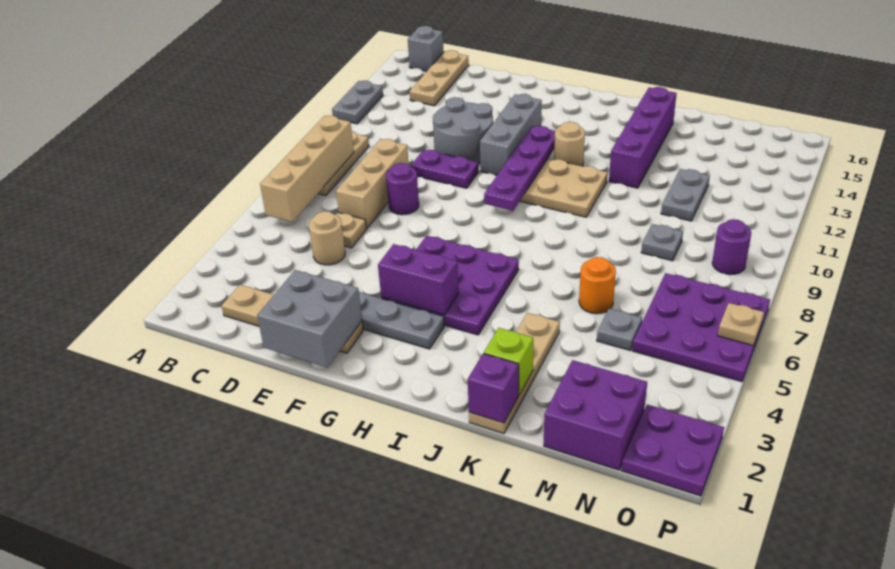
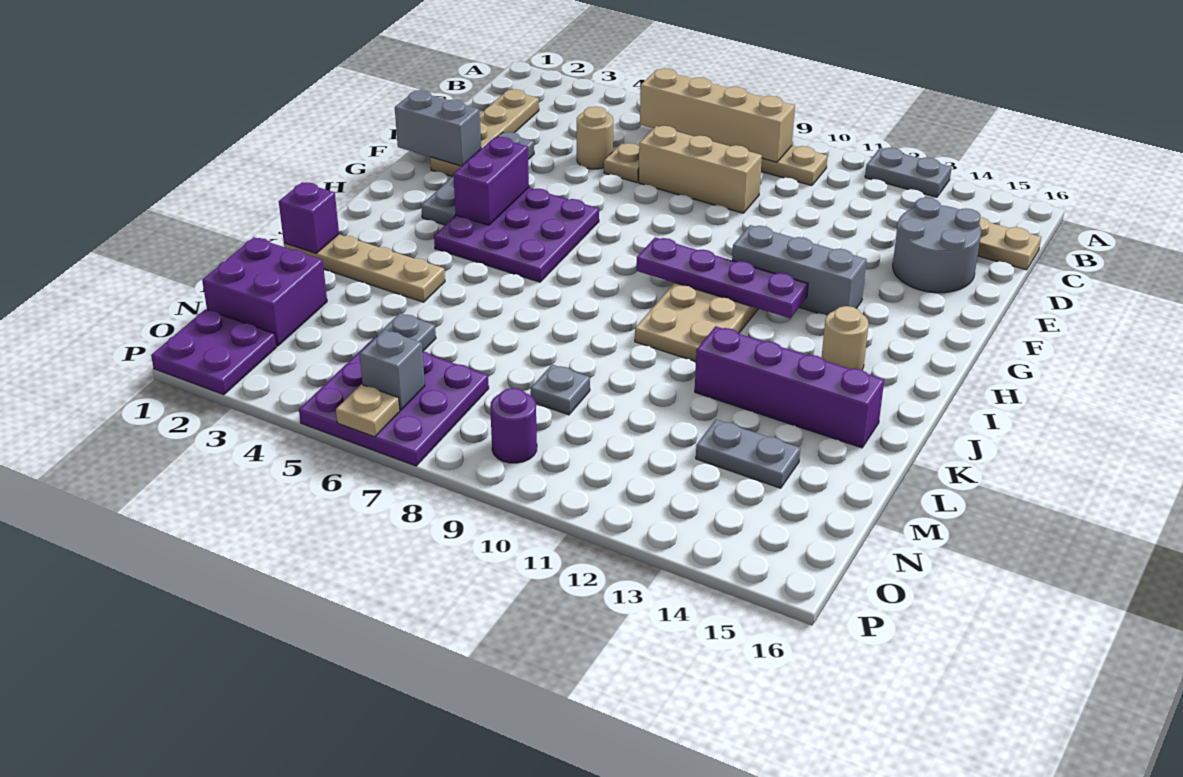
grey brick B16 level 1 -> grey brick O6 level 2
grey brick E1:F2 level 2 -> grey brick F1:F2 level 2
purple round brick E8 level 1 -> none
purple plate E10:F10 level 1 -> none
grey round brick E11:F12 level 1 -> grey round brick D14:E15 level 1
tan round brick I12 level 1 -> tan round brick I14 level 1
lime brick K2 level 2 -> none
orange round brick L6 level 1 -> none
grey plate M11:M12 level 1 -> grey plate M13:M14 level 1

